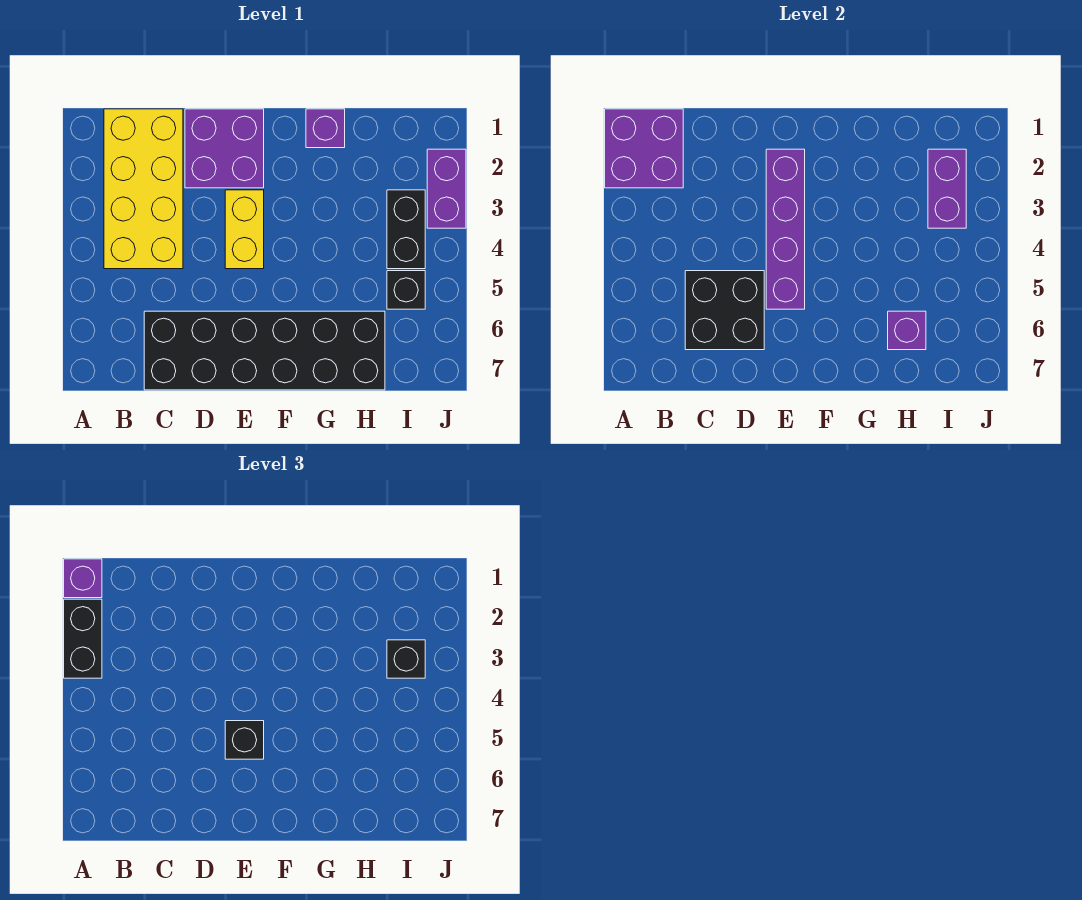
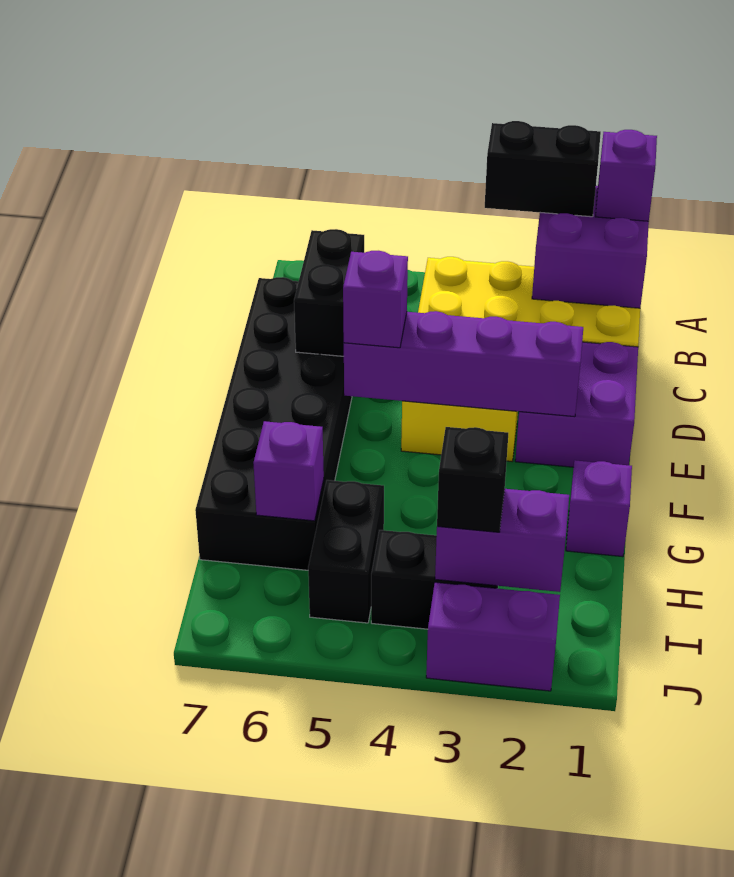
black brick C5:D6 level 2 -> black brick C6:D6 level 2
black brick E5 level 3 -> purple brick E5 level 3
black brick I5 level 1 -> black brick H5:I5 level 1

